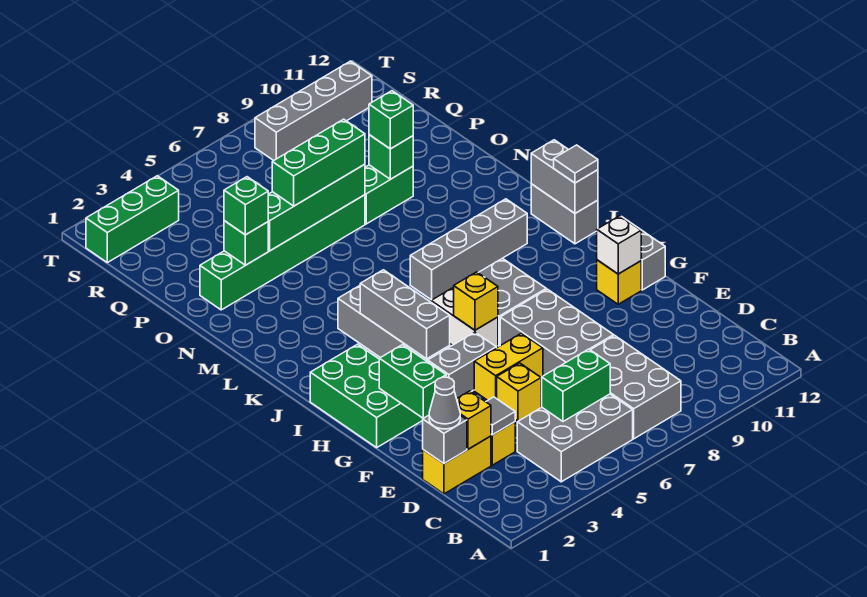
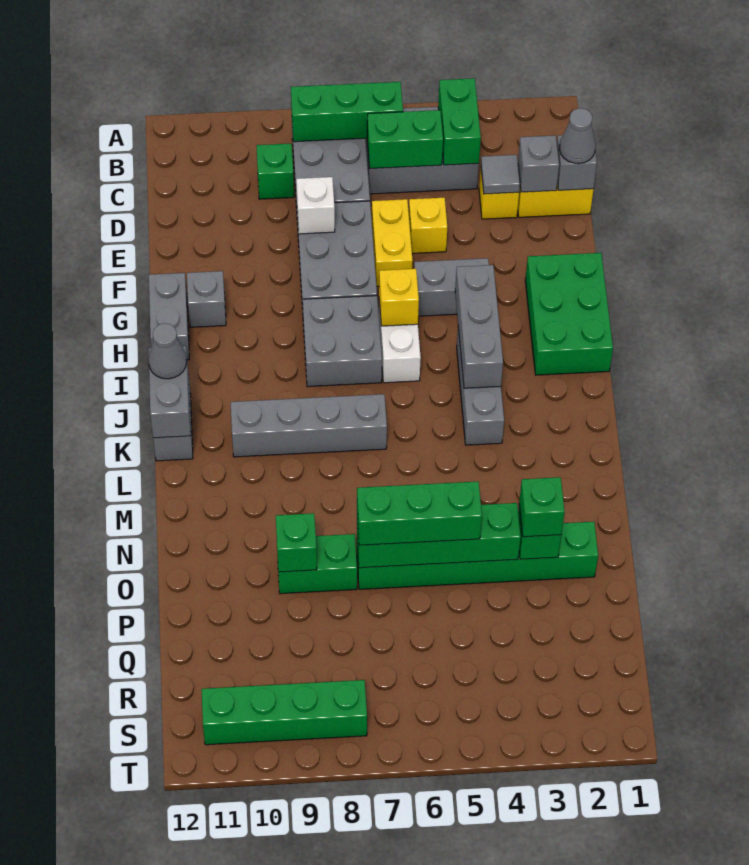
yellow brick D2 level 2 -> grey brick D2 level 2
green brick F2:G2 level 2 -> green brick B4:C4 level 2
yellow brick F5:F6 level 1 -> yellow brick E6:F6 level 1
yellow brick G11 level 1 -> grey brick G11 level 1
white brick G11 level 2 -> white brick E8 level 2
grey tile J12 level 3 -> grey cone J12 level 3
green brick O9 level 3 -> green brick C9 level 1
green brick S1:S3 level 1 -> green brick B6:B8 level 2
grey brick S8:S11 level 1 -> green brick S8:S11 level 1

